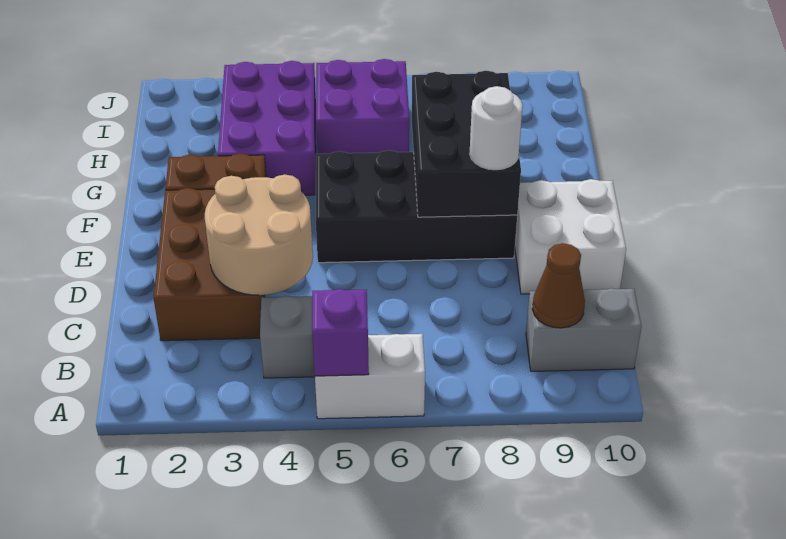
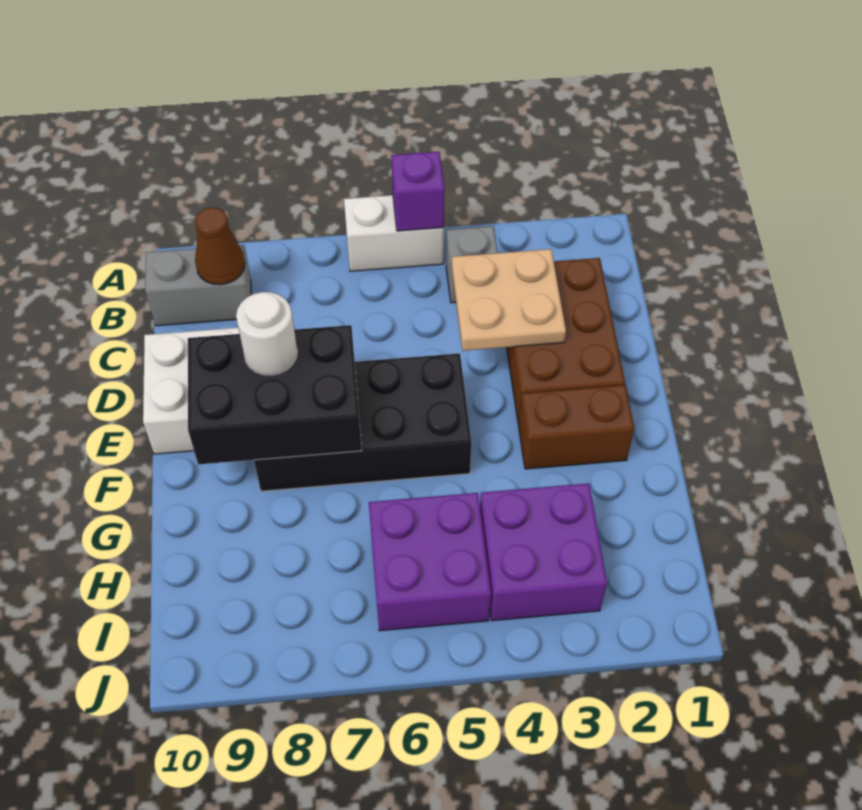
tan round brick C3:D4 level 2 -> tan plate C3:D4 level 2
black brick E7:G8 level 2 -> black brick E7:F9 level 2
purple brick G3:I4 level 1 -> purple brick H3:I4 level 1

